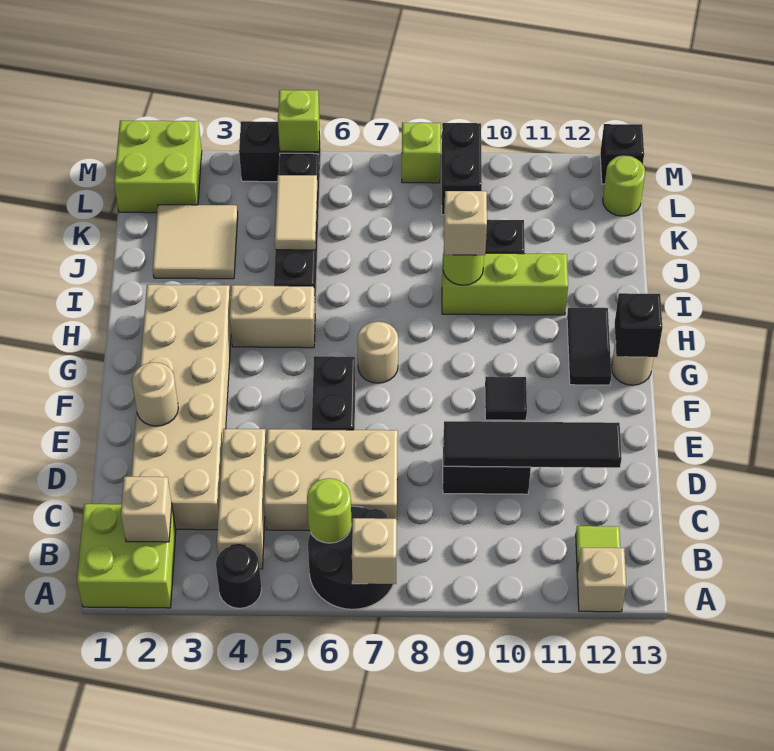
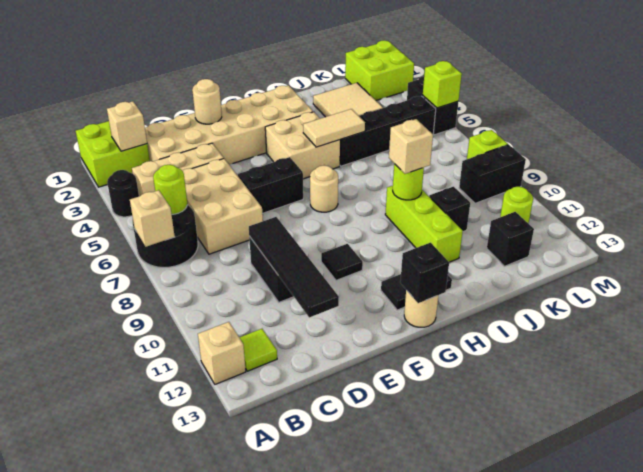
tan brick H4:H5 level 1 -> tan brick G4:H5 level 1
tan tile J5:K5 level 2 -> tan tile H5:I5 level 2
lime round brick L13 level 1 -> lime round brick L11 level 1
black brick M13 level 1 -> black brick K12 level 1

